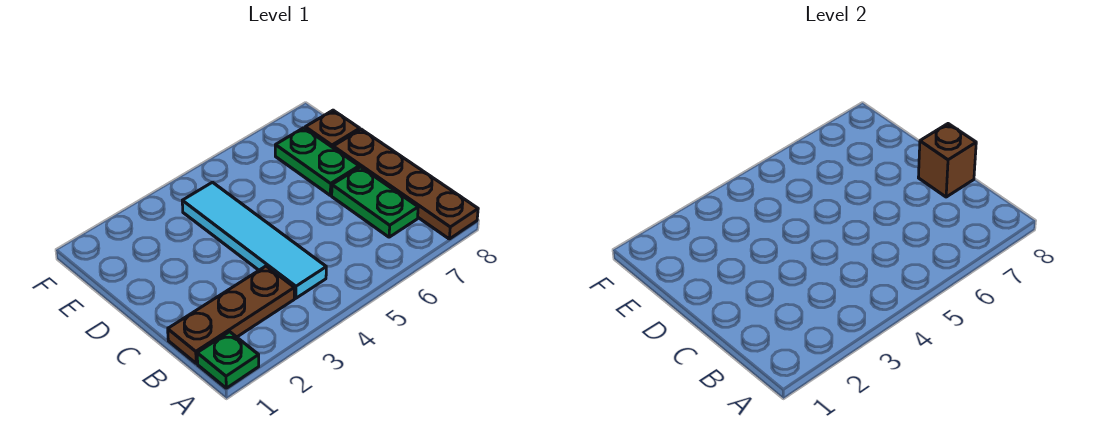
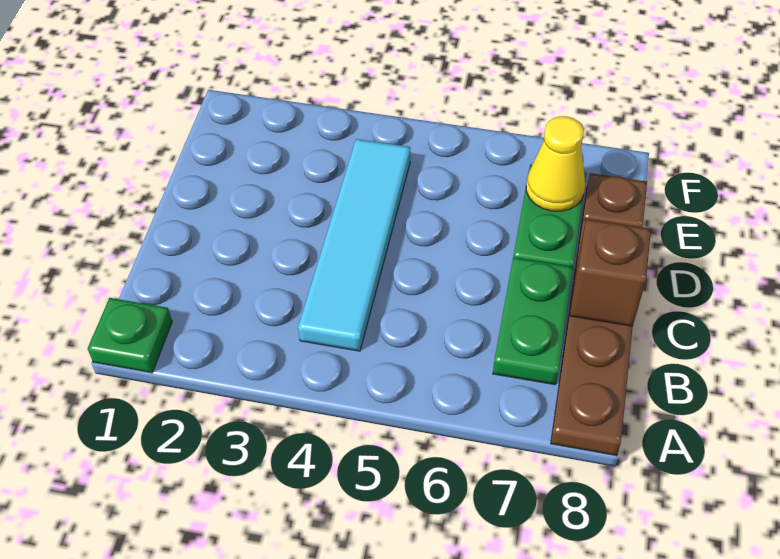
brown plate B1:B3 level 1 -> none
none -> yellow cone E7 level 2

